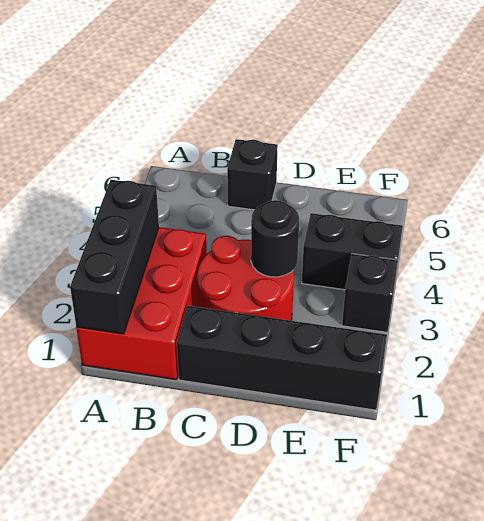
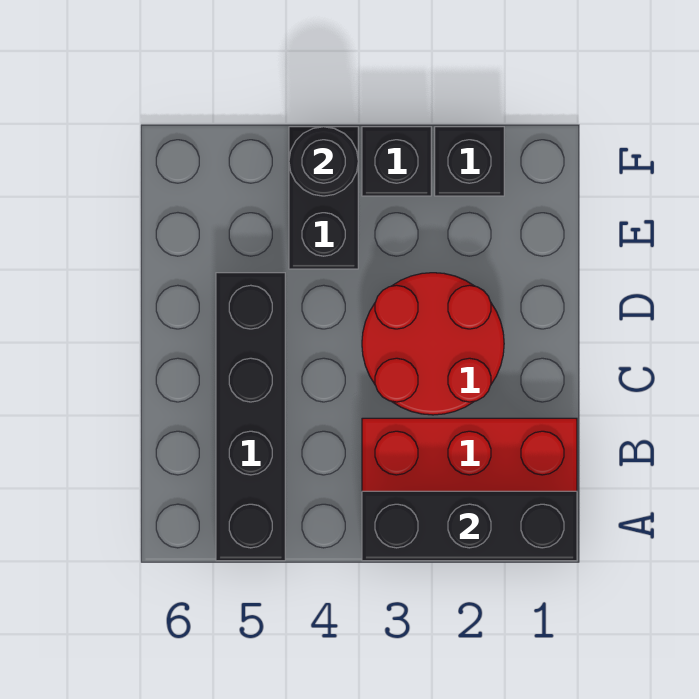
black brick C1:F1 level 1 -> black brick A5:D5 level 1
black brick C6 level 1 -> black brick F2 level 1
black round brick D3 level 2 -> black round brick F4 level 2

